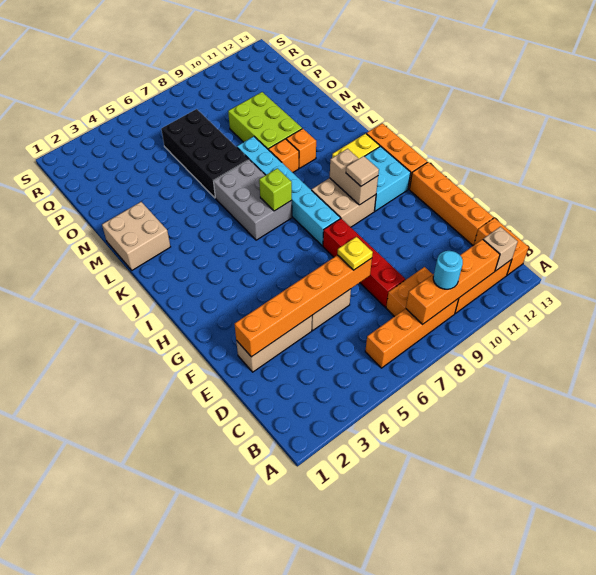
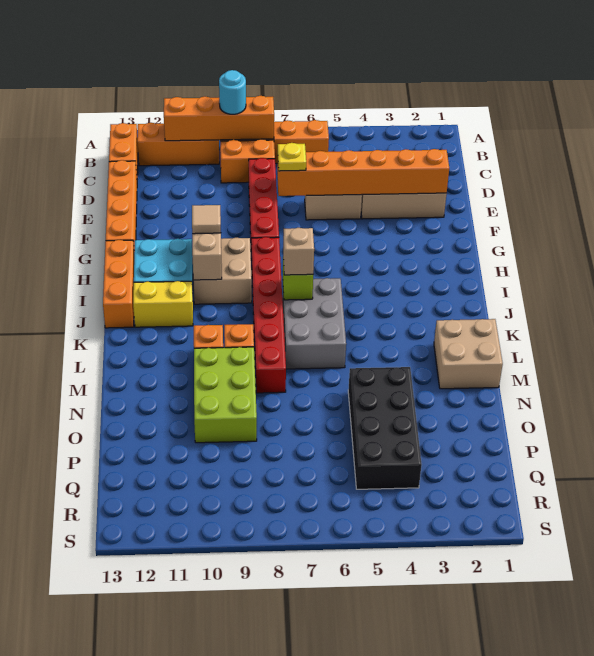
tan brick B12 level 2 -> tan brick J7 level 3
cyan brick H8:M8 level 1 -> red brick H8:M8 level 1
black brick M6:P7 level 1 -> black brick N4:Q5 level 1

